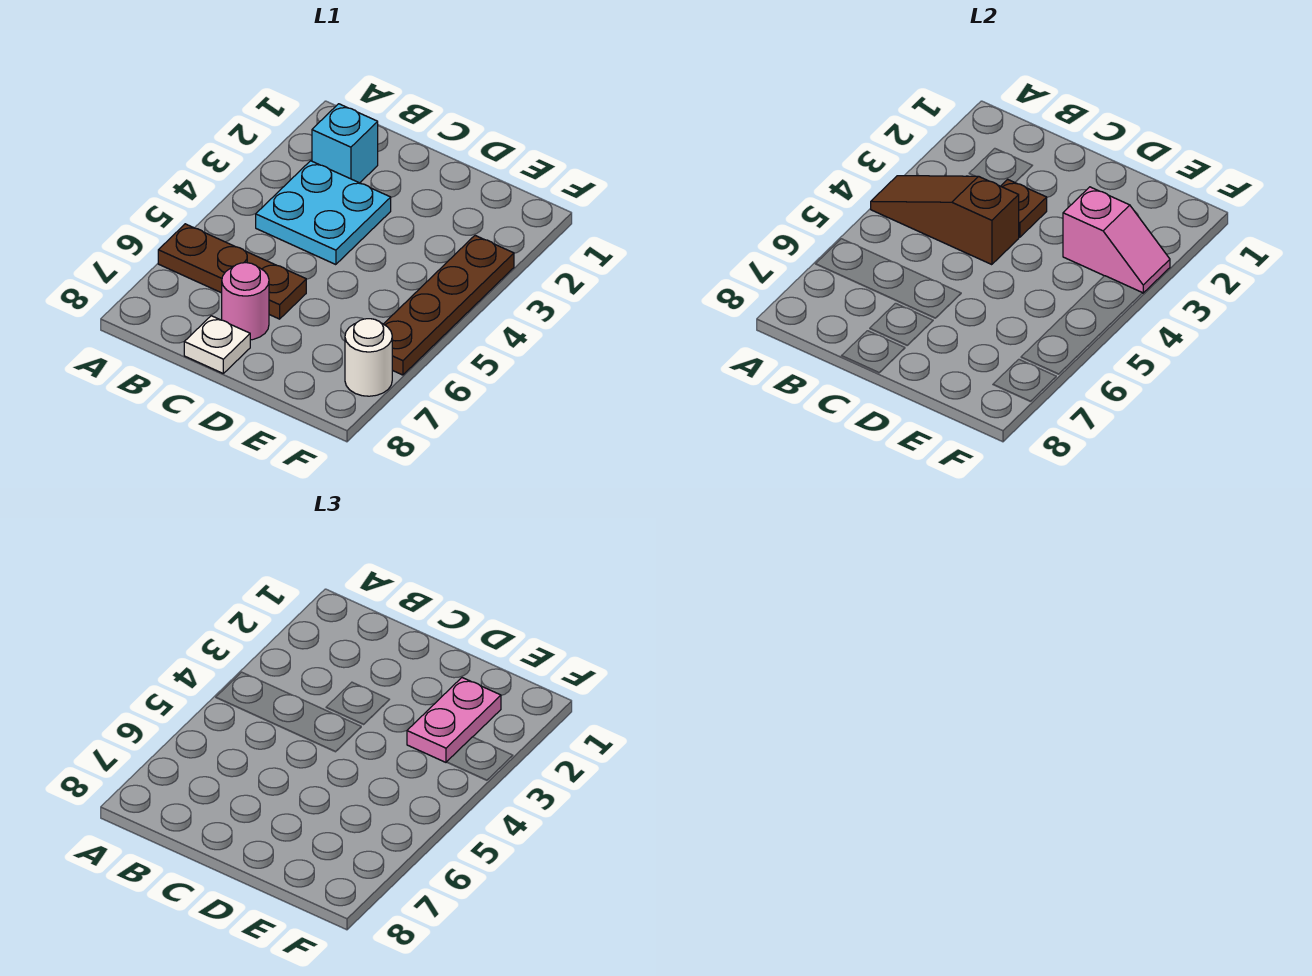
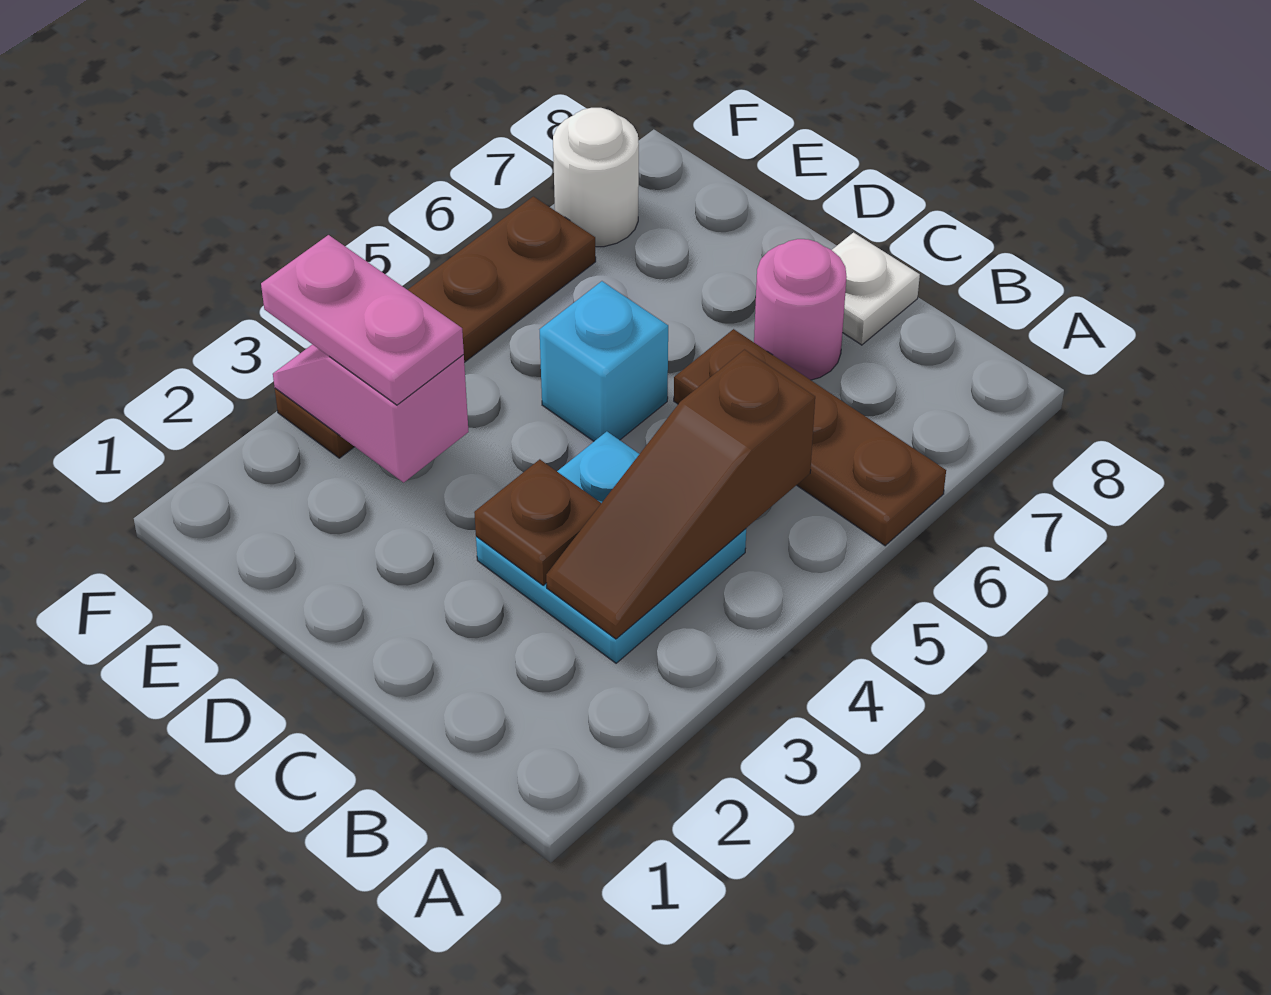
brown slope A4:C4 level 2 top C -> brown slope B3:B5 level 2 top 5
cyan brick B2 level 1 -> cyan brick D5 level 1
pink plate E2:E3 level 3 -> pink plate E3:F3 level 3

